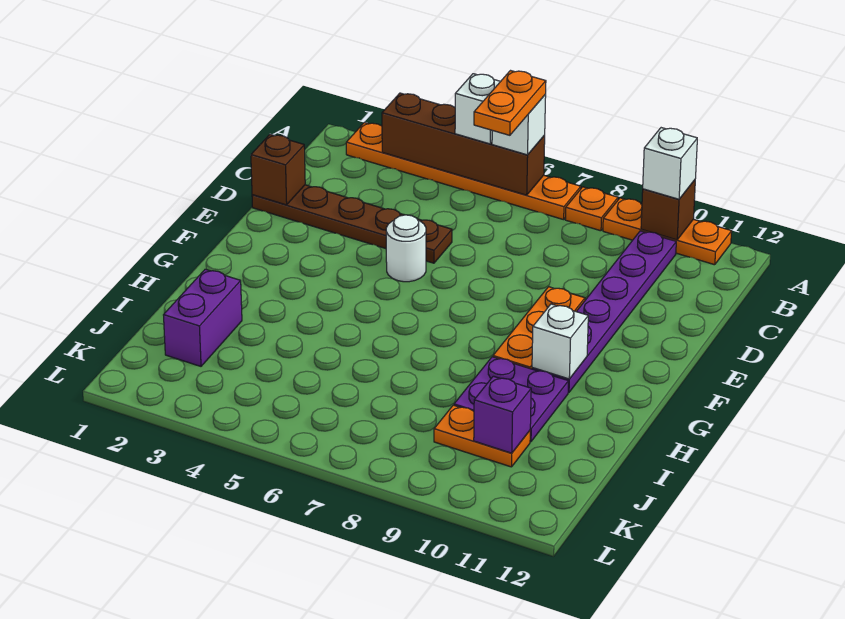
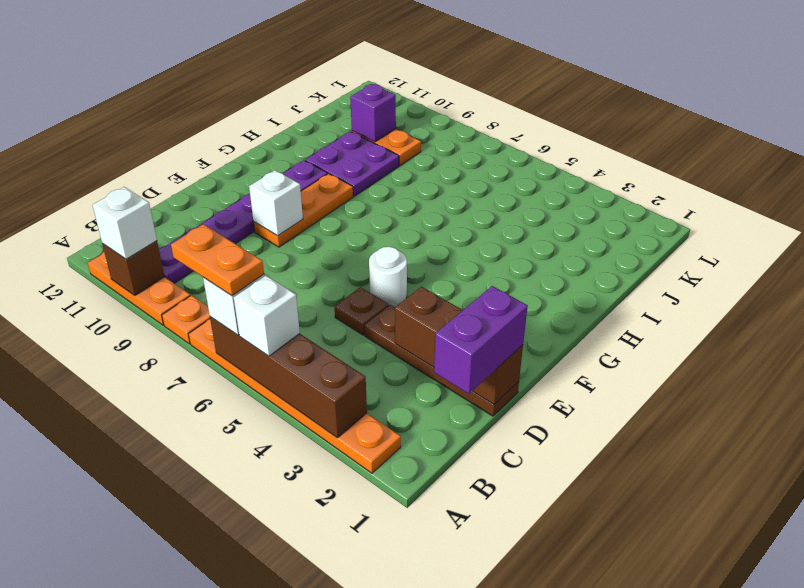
orange plate A6:B6 level 4 -> orange plate A6:A7 level 4
brown brick D1 level 2 -> brown brick D1:D3 level 2
white brick G10 level 2 -> white brick E9 level 2
purple brick I2:J2 level 1 -> purple brick C1:D1 level 3

